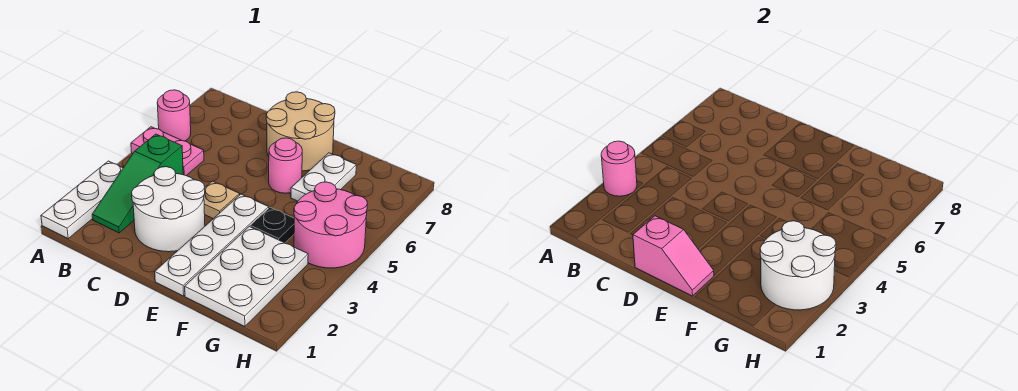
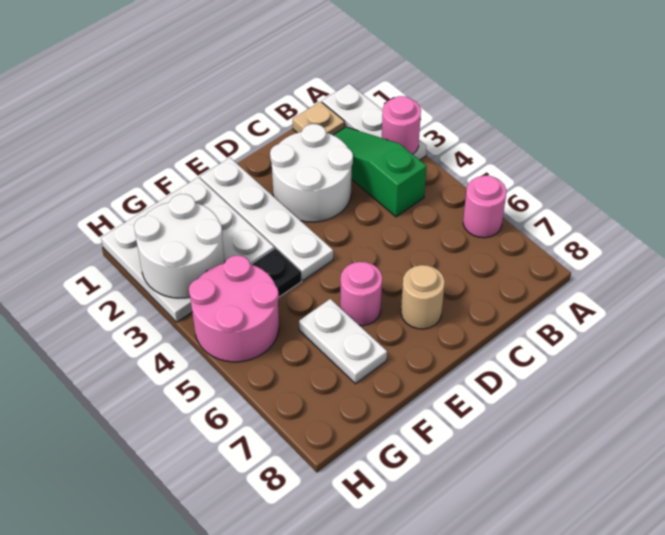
pink plate A5:B5 level 1 -> none
pink slope D1:E1 level 2 top D -> none
tan plate D4 level 1 -> tan plate B1 level 1
tan round brick D7:E8 level 1 -> tan round brick D7 level 1
white plate F1:G3 level 1 -> white plate F1:H3 level 1

